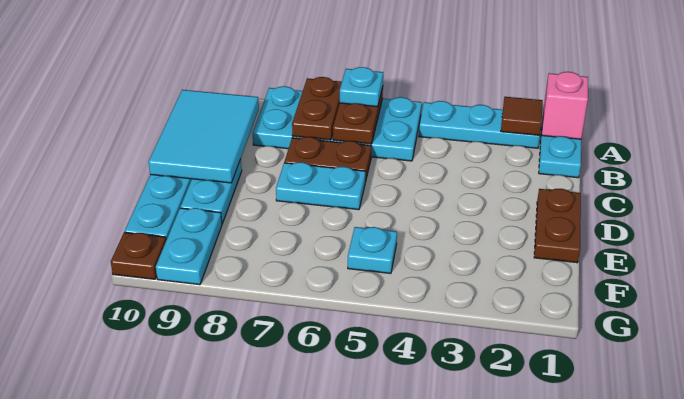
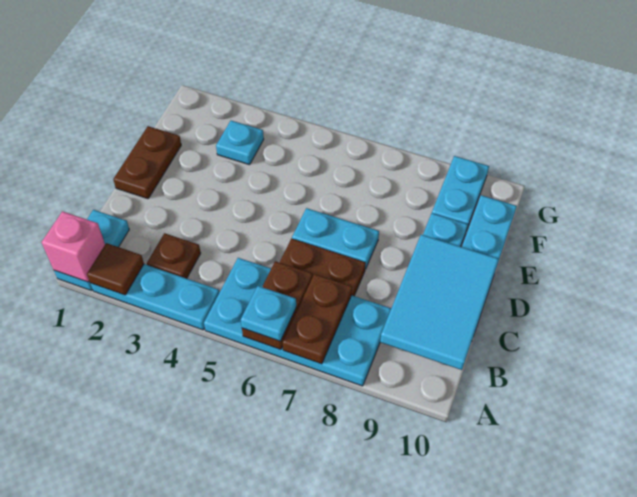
cyan plate F5 level 1 -> cyan plate F3 level 1
brown plate G10 level 1 -> brown plate B3 level 1

